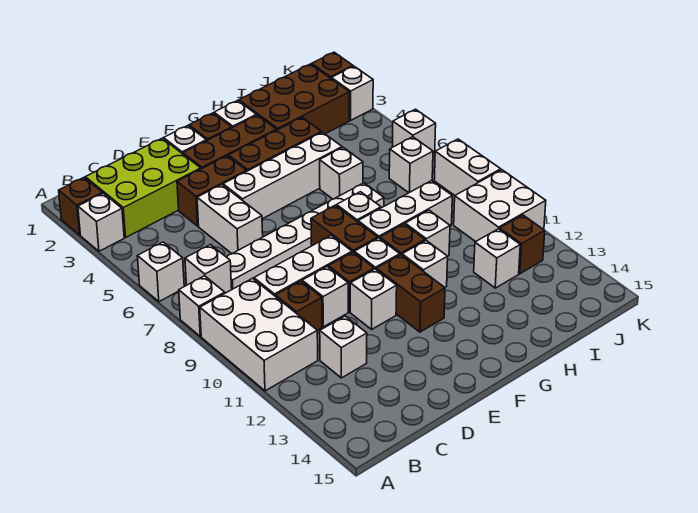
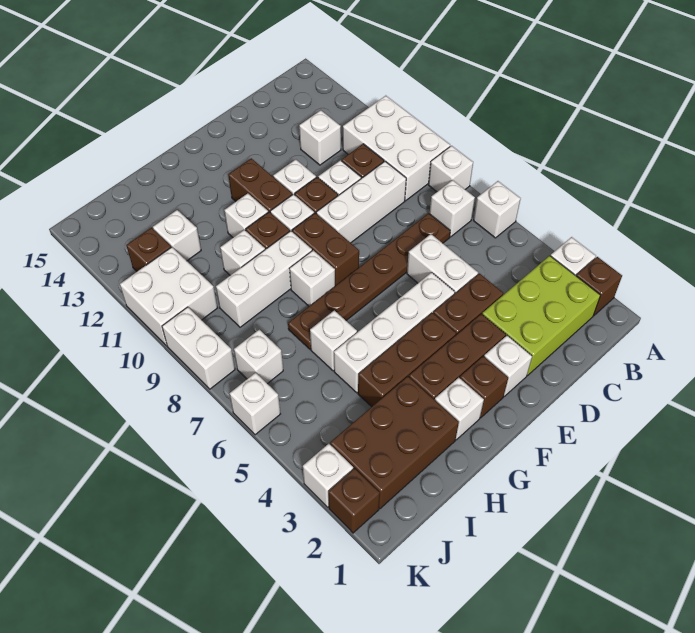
white plate C7:H7 level 1 -> brown plate C7:H7 level 1

